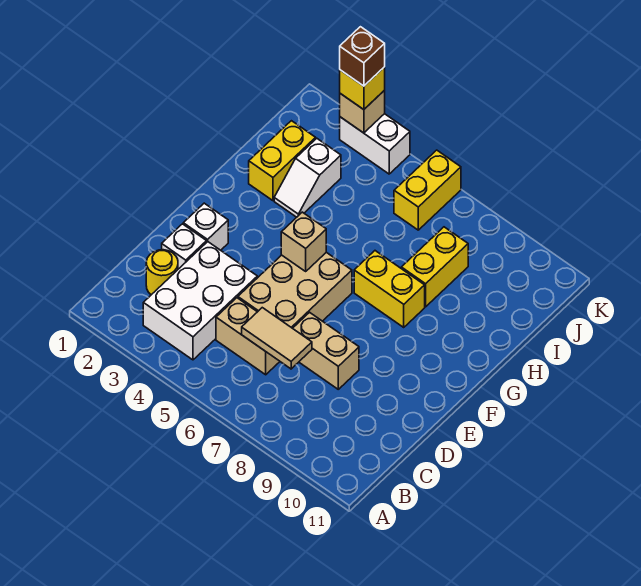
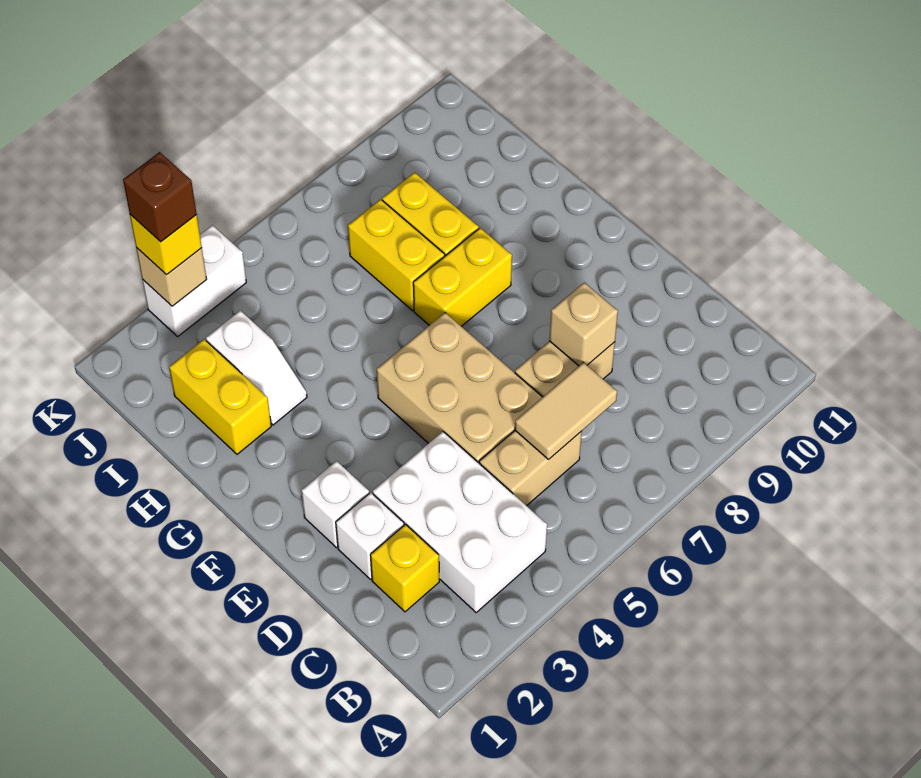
yellow round brick C2 level 1 -> yellow brick C2 level 1
tan brick F5 level 2 -> tan brick D8 level 2
yellow brick J6:K6 level 1 -> yellow brick H7:I7 level 1

